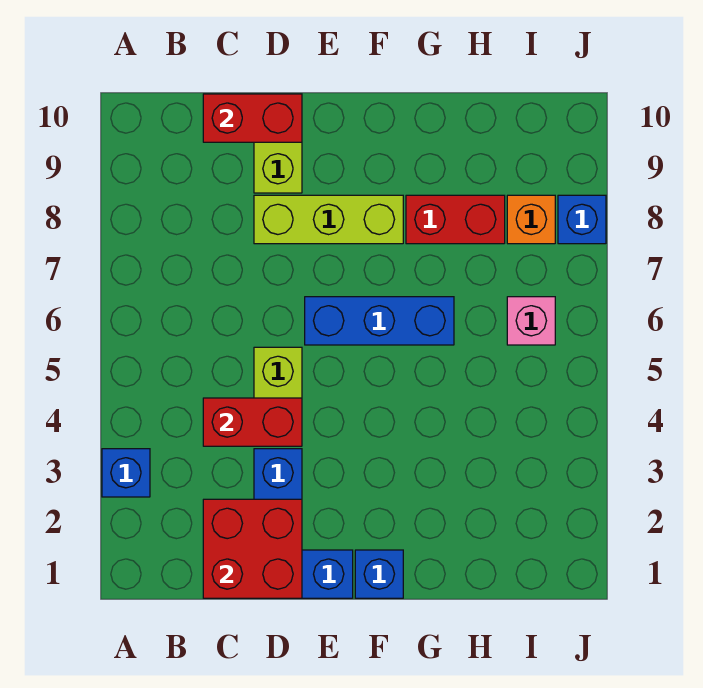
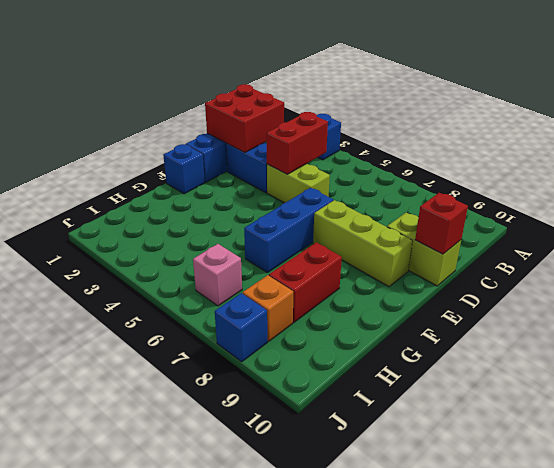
red brick C10:D10 level 2 -> red brick D10 level 2
lime brick D8:F8 level 1 -> lime brick E7:E9 level 1

